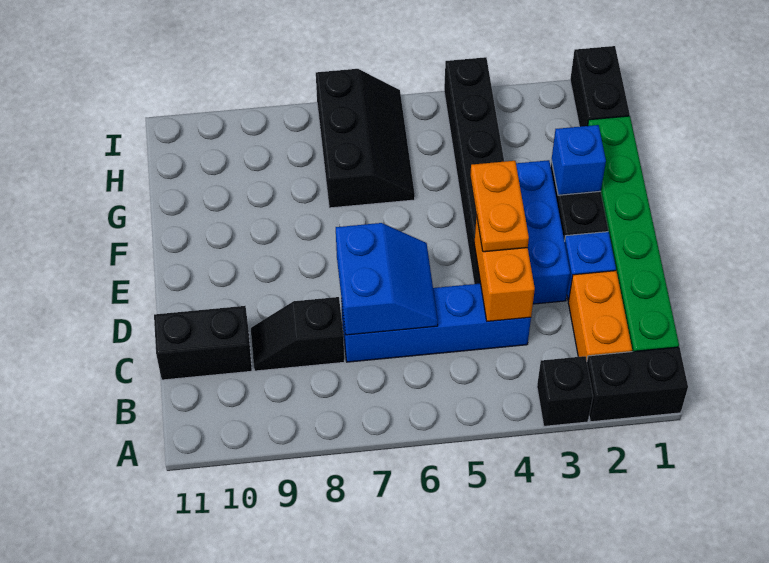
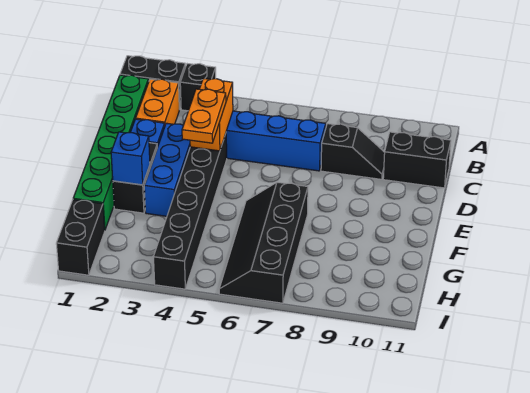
blue slope C6:D7 level 2 top 7 -> none
black slope G6:I7 level 1 top 7 -> black slope F6:I7 level 1 top 7

